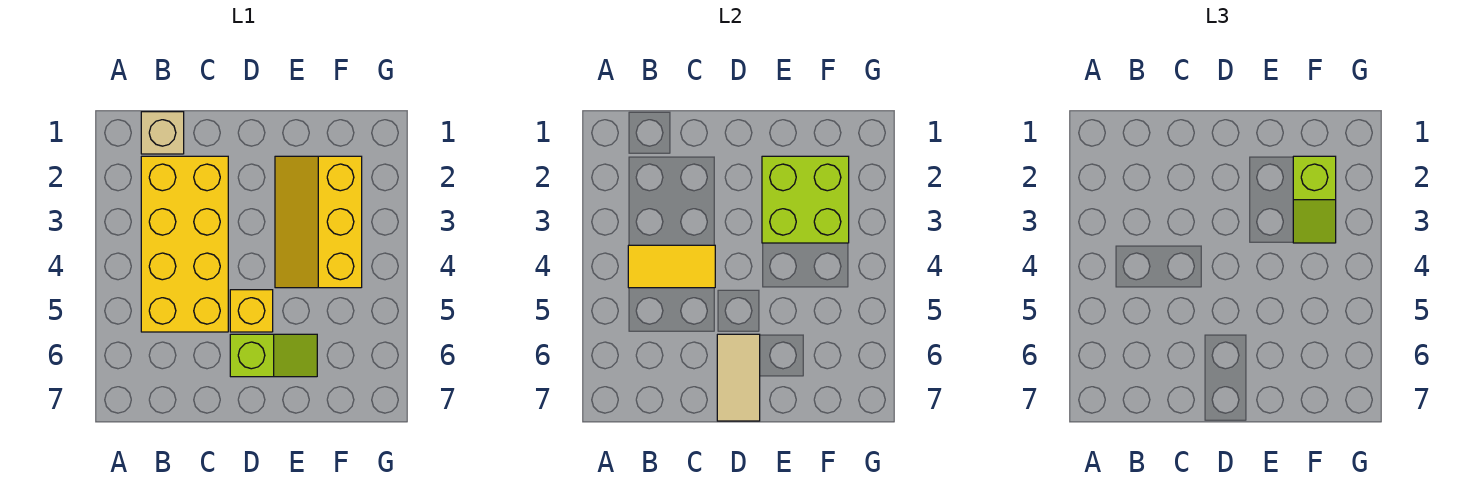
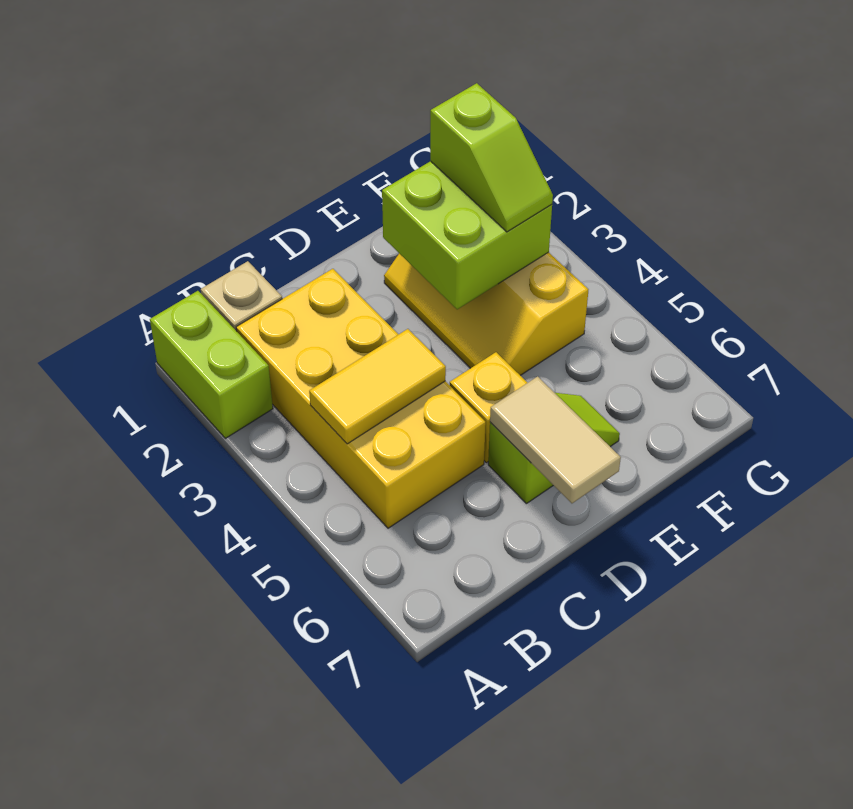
none -> lime brick A1:A2 level 1

